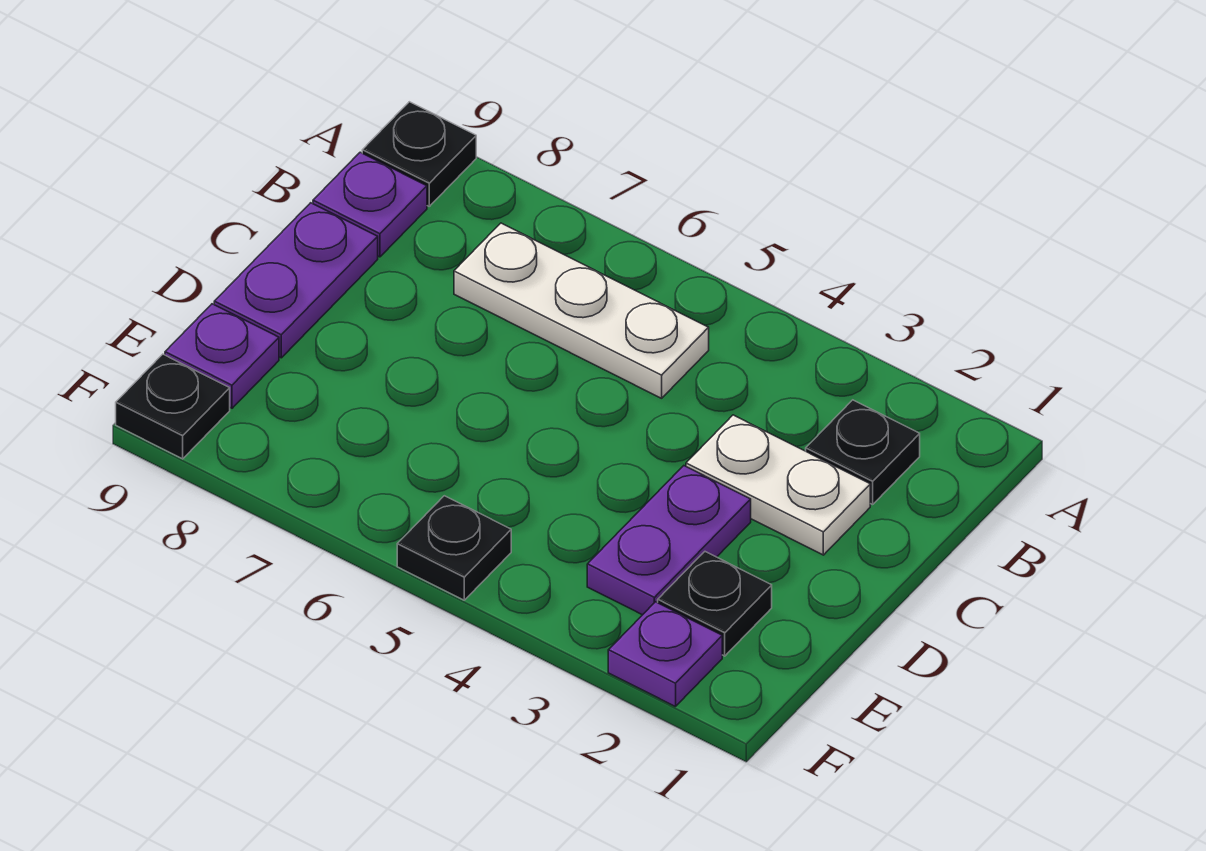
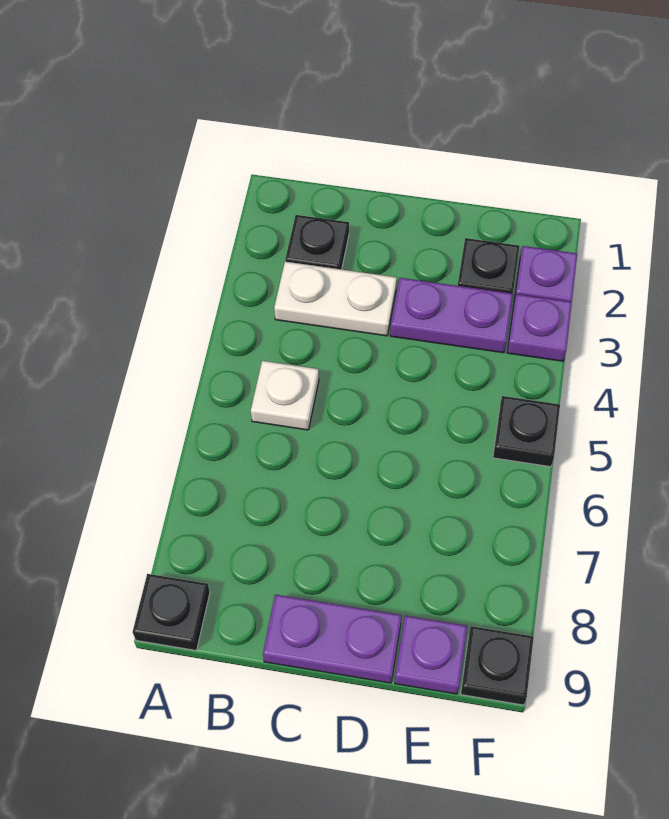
white plate B5:B7 level 1 -> white plate B5 level 1
purple plate B9 level 1 -> purple plate F3 level 1
white plate C2:C3 level 1 -> white plate B3:C3 level 1

